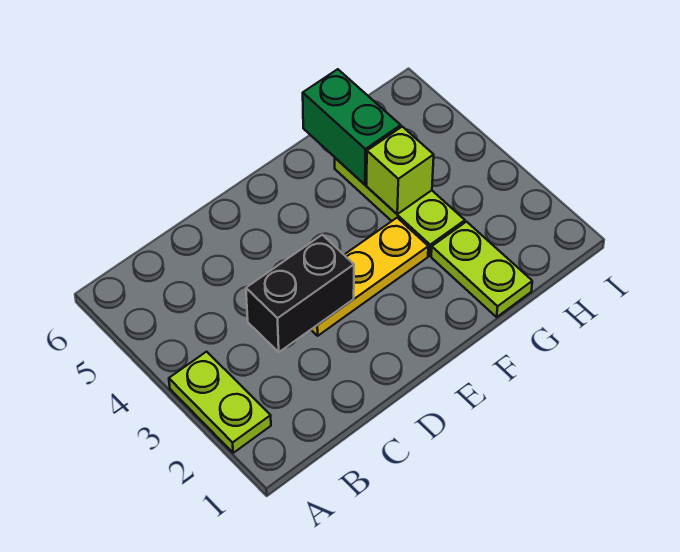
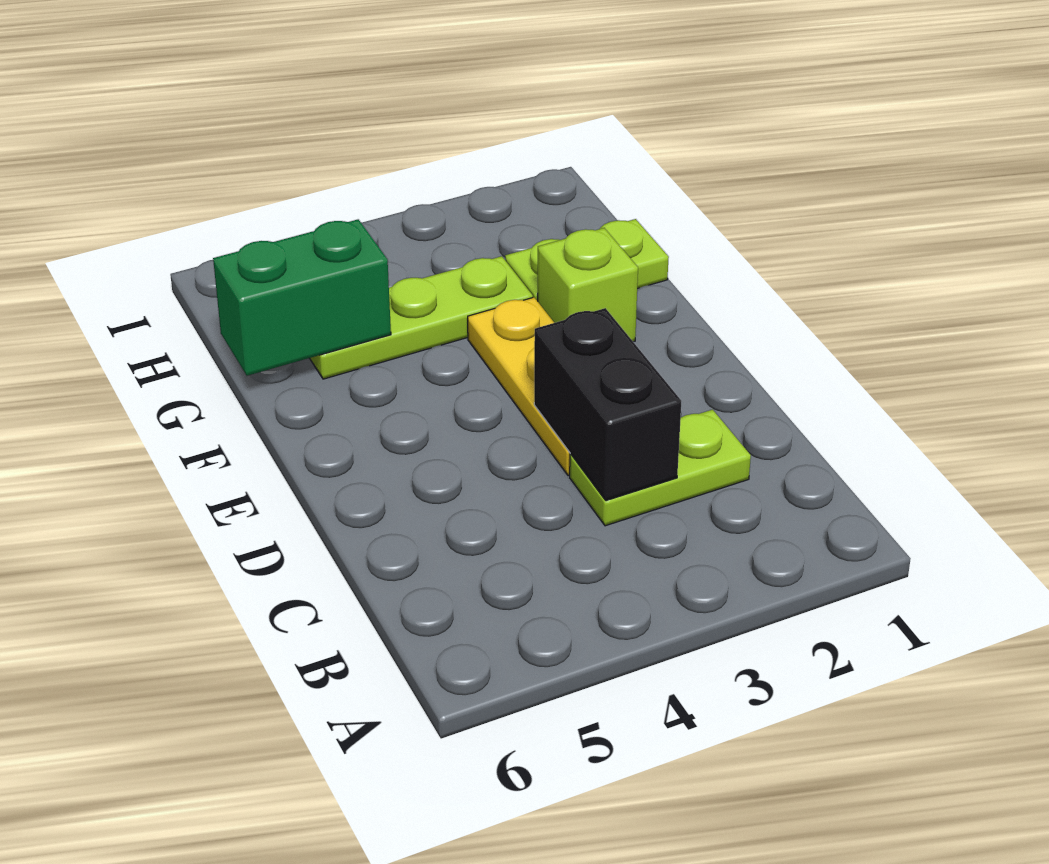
lime plate A2:A3 level 1 -> lime plate C2:C3 level 1
lime brick G4 level 2 -> lime brick F2 level 1

